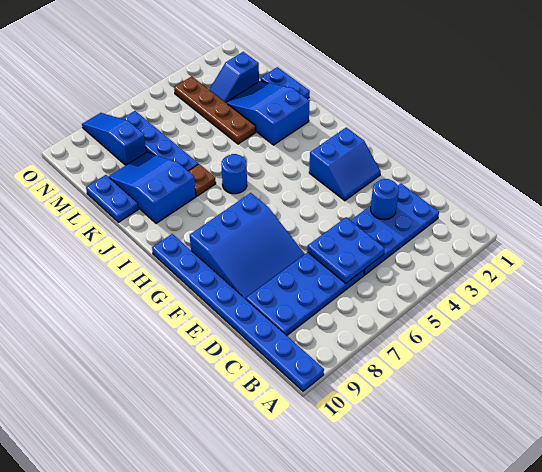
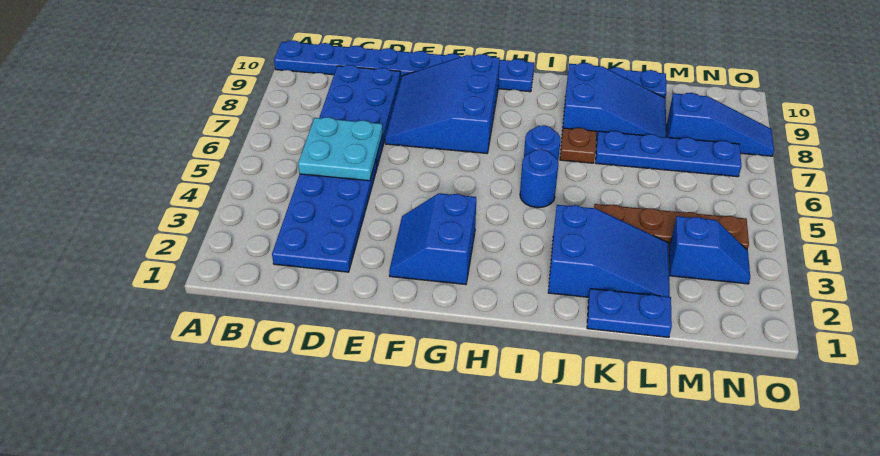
blue plate C5:D6 level 2 -> cyan plate C5:D6 level 2
blue round brick D3 level 2 -> blue round brick I5 level 1
blue slope M2:M3 level 1 top 2 -> blue slope M3:N3 level 1 top M

